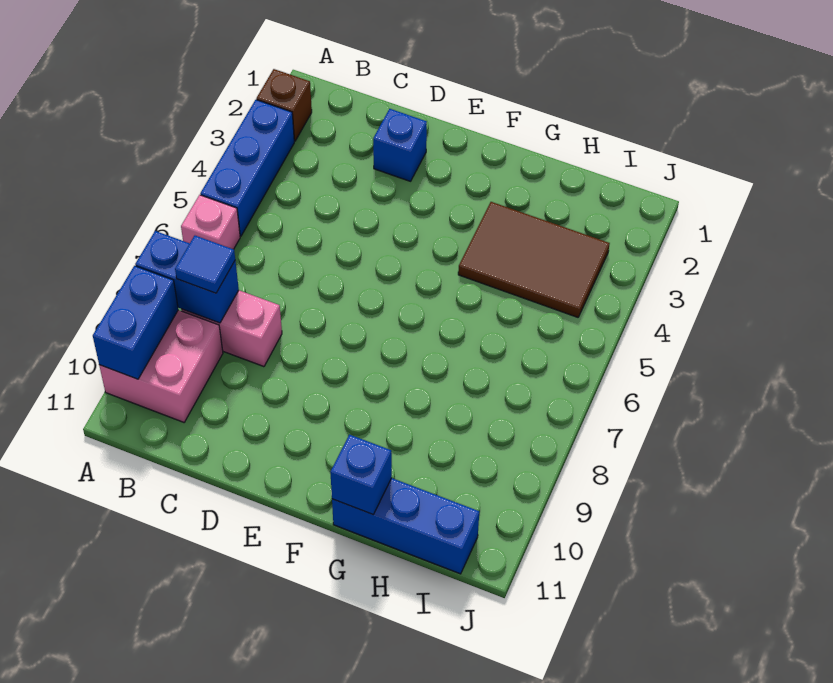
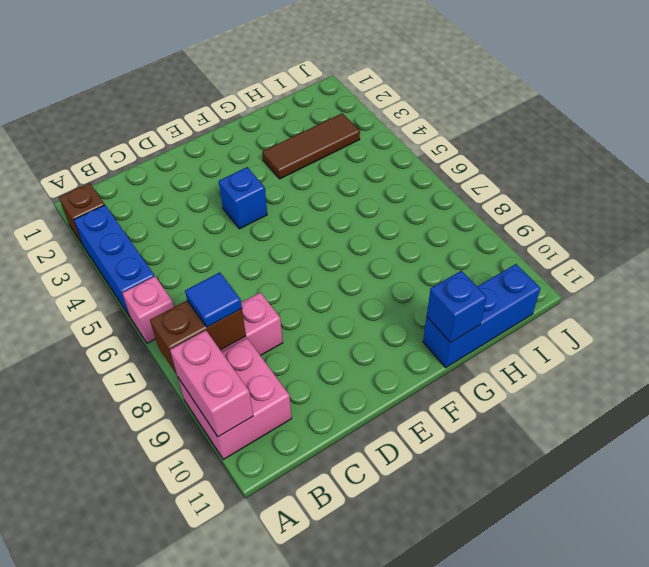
blue brick A8:B8 level 2 -> brown brick A8:B8 level 2
blue brick A9:A10 level 2 -> pink brick A9:A10 level 2
blue brick D2 level 1 -> blue brick E4 level 1
brown tile G3:I4 level 1 -> brown tile G3:I3 level 1

